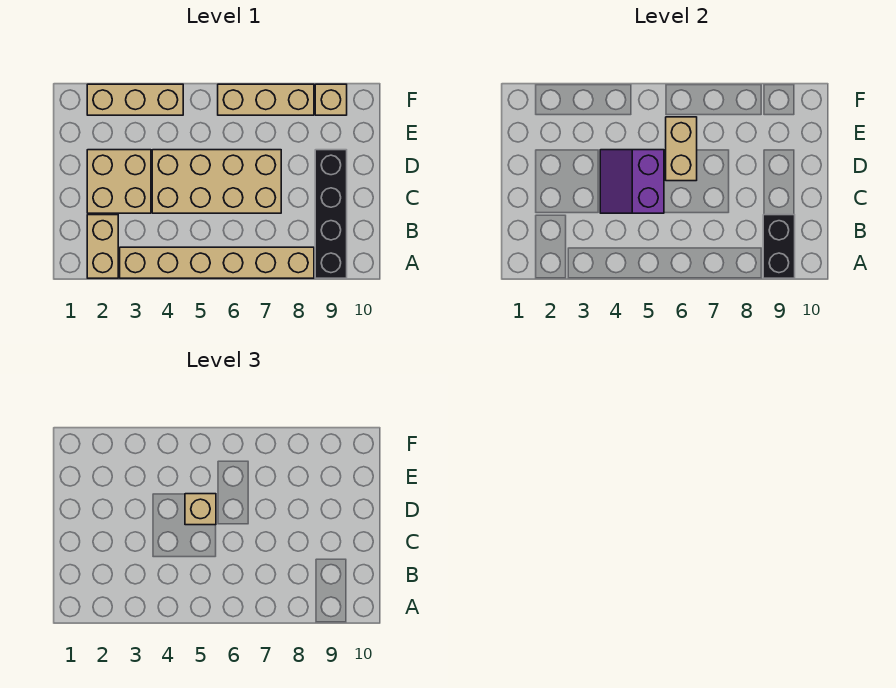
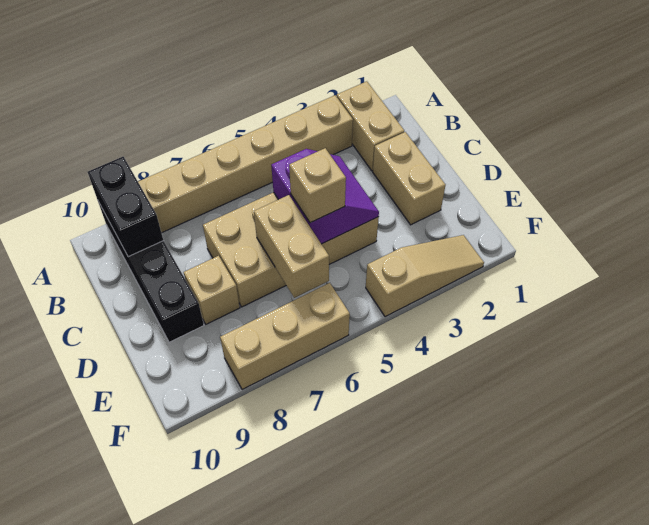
tan brick C2:D3 level 1 -> tan brick C2:D2 level 1
tan brick F2:F4 level 1 -> tan slope F2:F4 level 1 top 4
tan brick F9 level 1 -> tan brick D8 level 1

